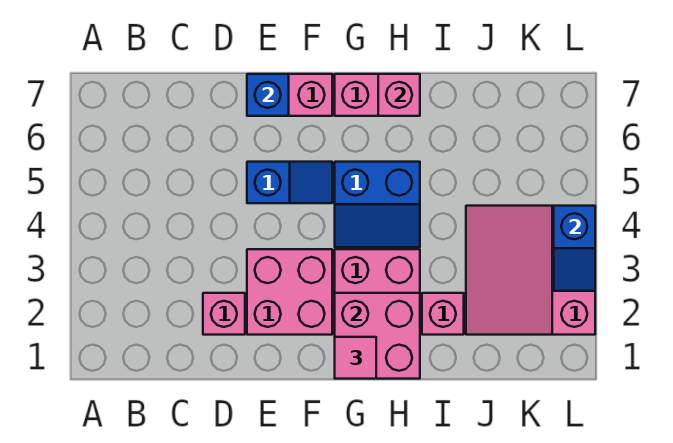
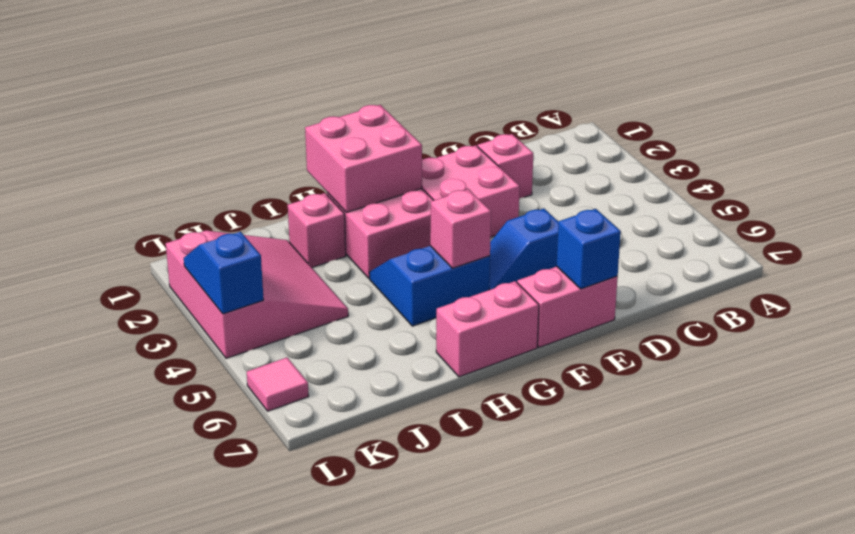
pink tile G1 level 3 -> pink tile L6 level 1
pink brick H7 level 2 -> pink brick G5 level 2

